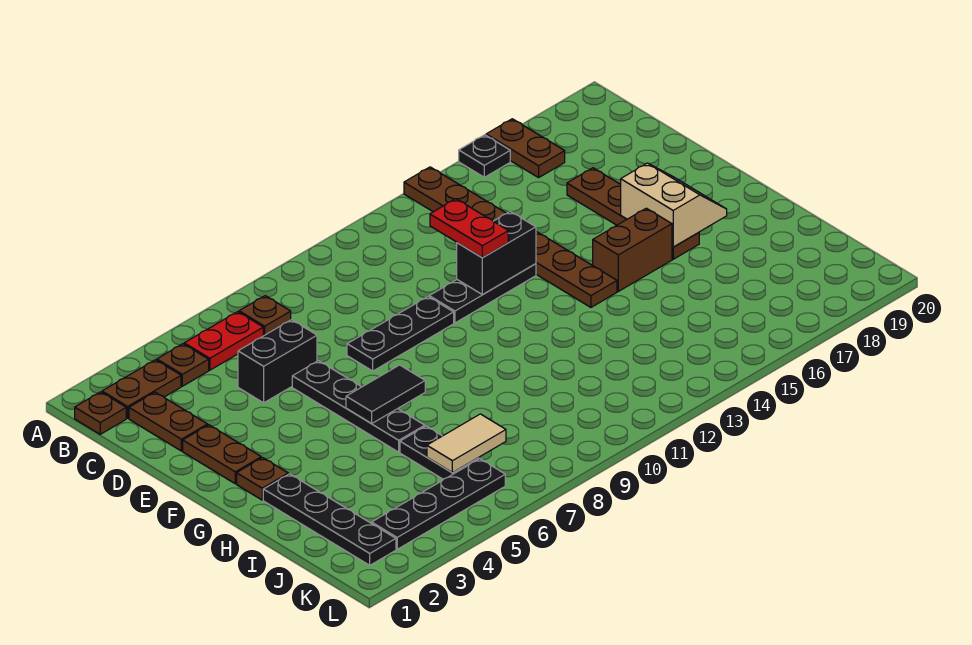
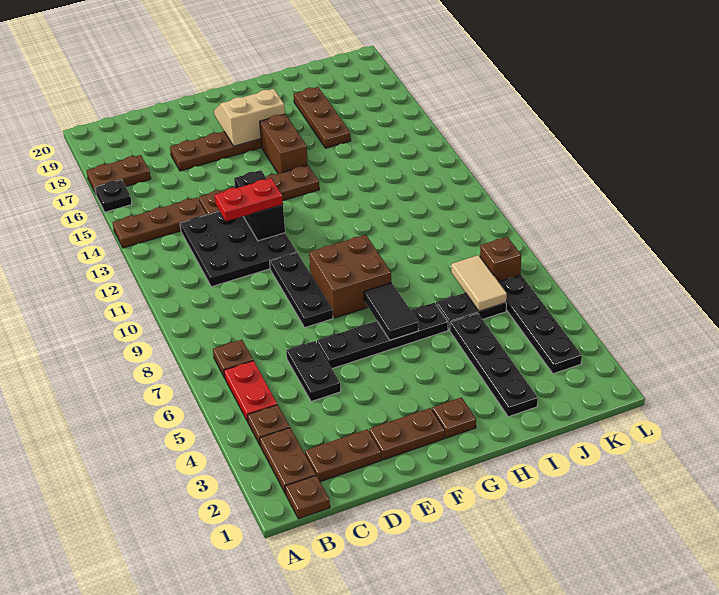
black brick D5:D6 level 1 -> black plate D5:D6 level 1
black plate E11:E13 level 1 -> black plate C11:E13 level 1
none -> brown brick F8:G9 level 1
black plate H2:K2 level 1 -> black plate I2:I5 level 1
none -> brown plate I16:I18 level 1
none -> brown brick K7 level 1

